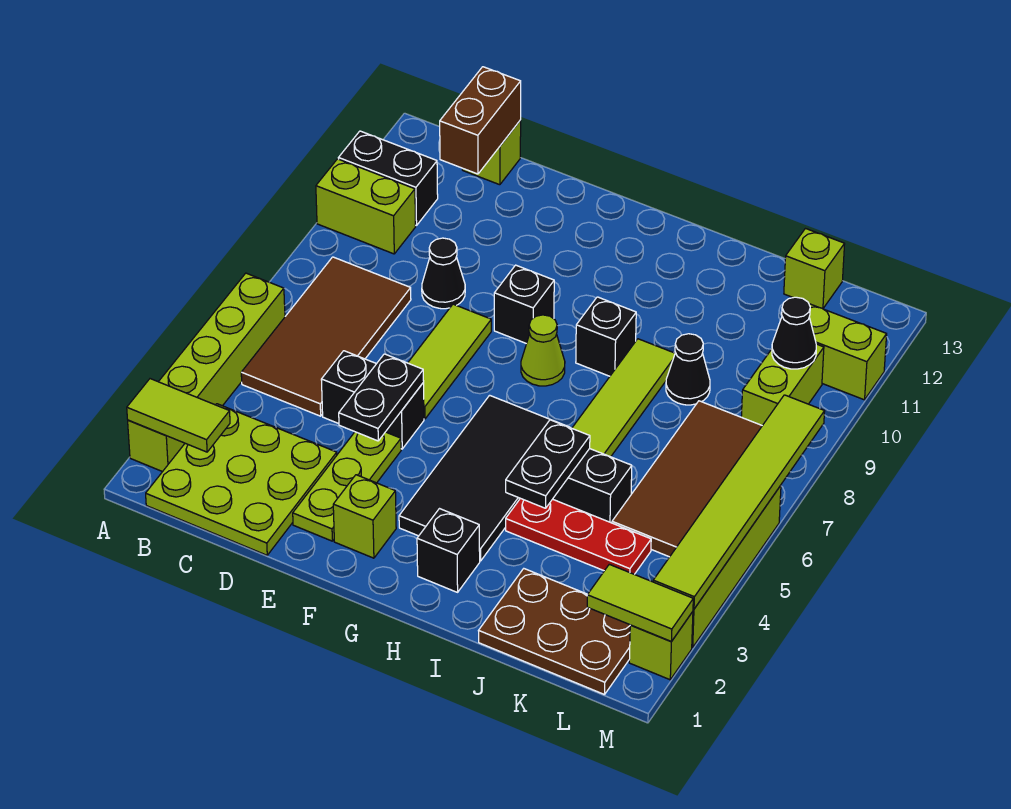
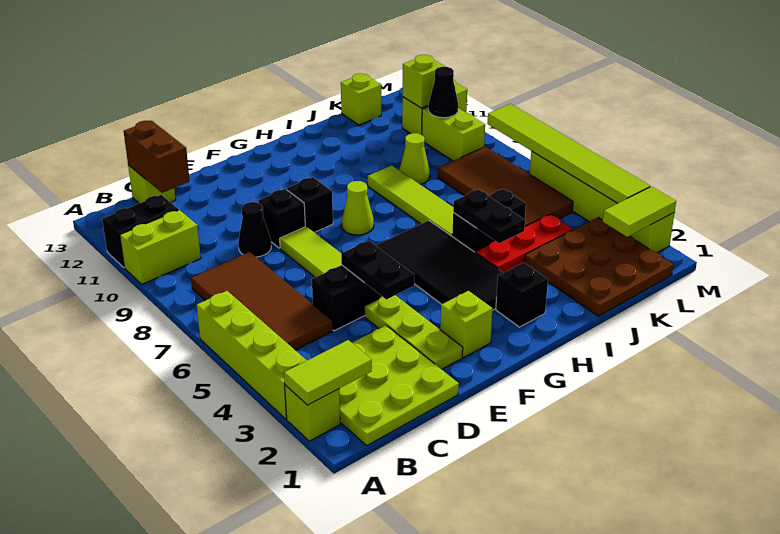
black brick H9 level 1 -> black brick E9 level 1
brown plate J1:L2 level 1 -> brown plate J1:L3 level 1
black cone J9 level 1 -> lime cone J9 level 1
none -> lime brick L11 level 2

